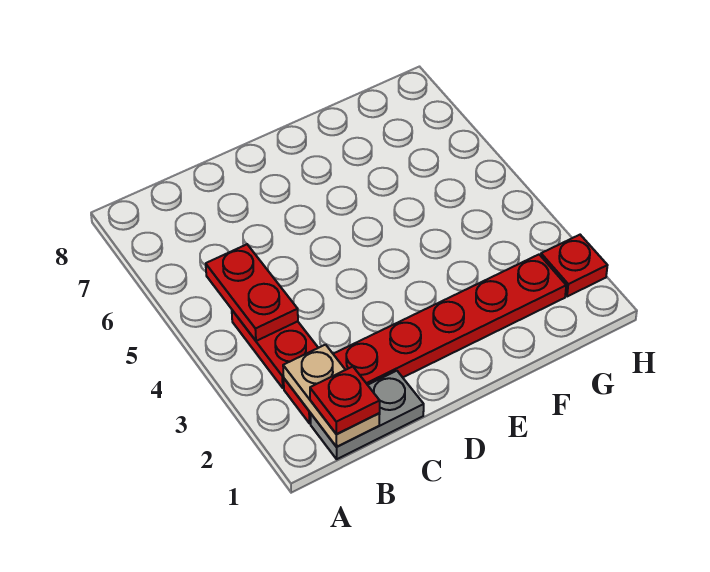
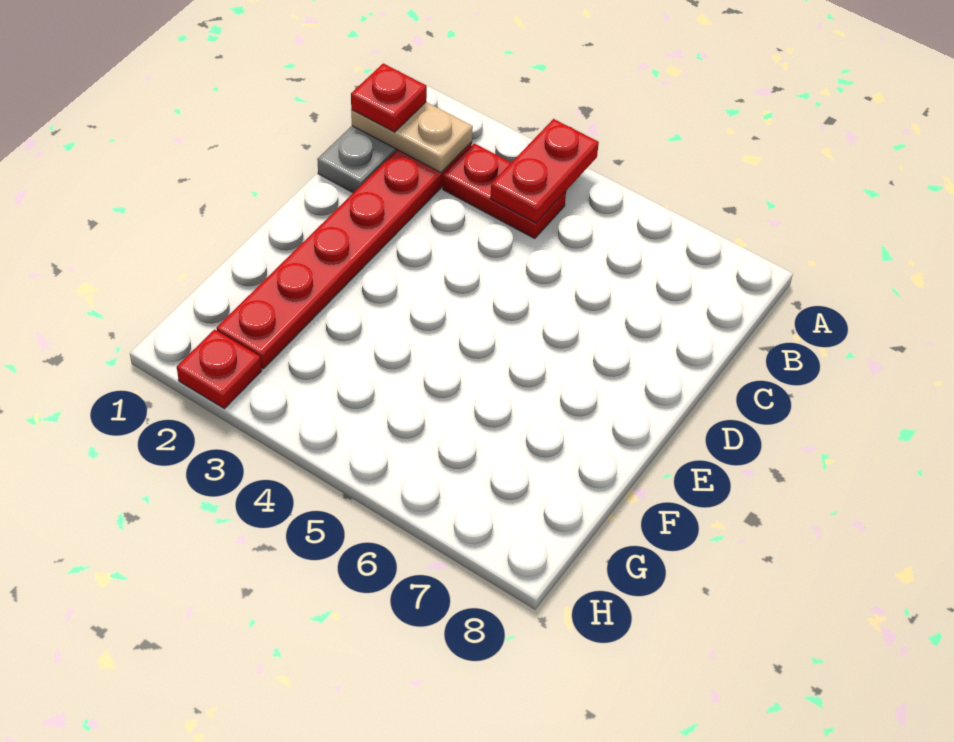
red plate B4:B5 level 2 -> red plate A4:B4 level 2

